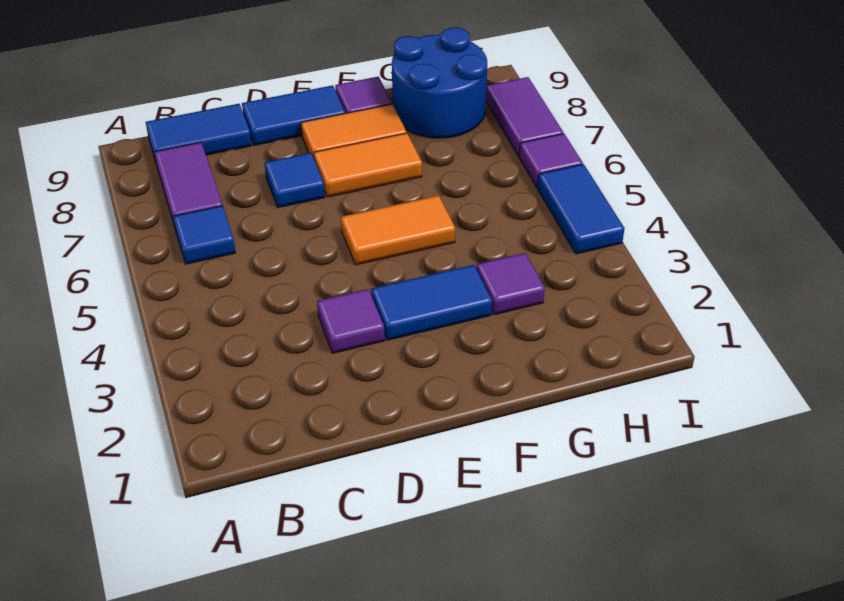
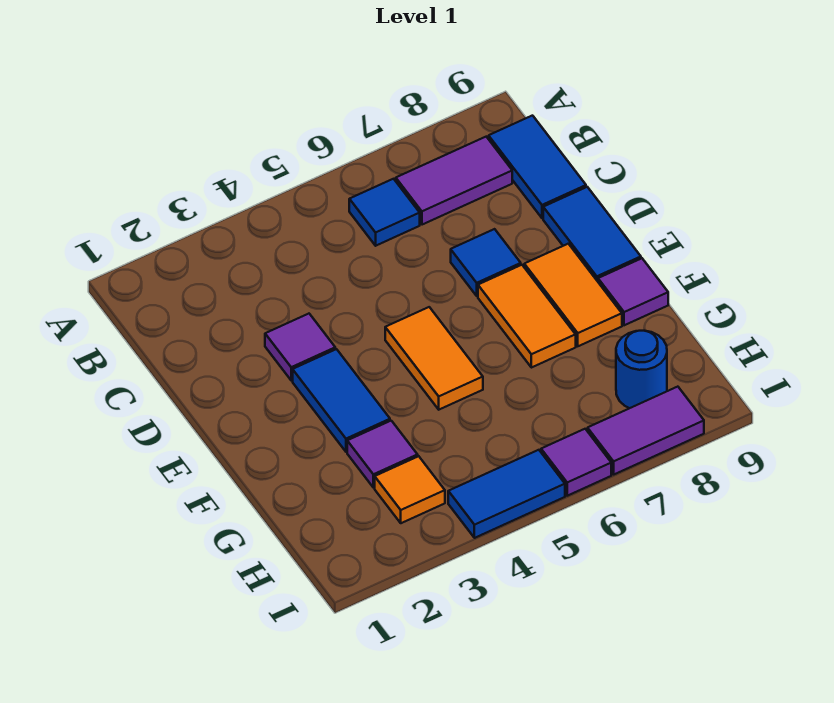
blue round brick G8:H9 level 1 -> blue round brick H8 level 1
none -> orange tile H3 level 1

